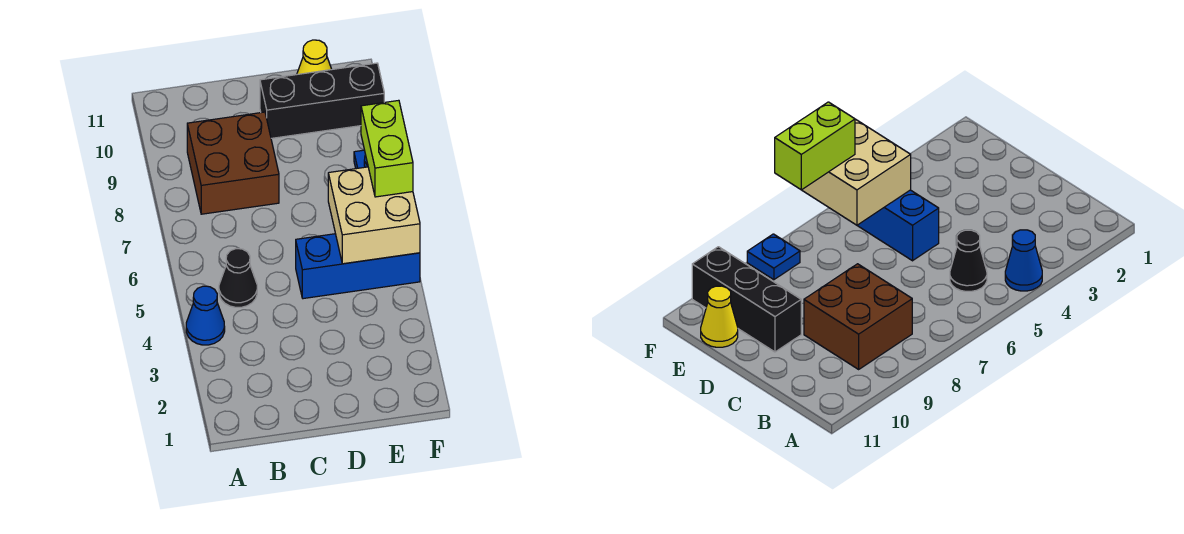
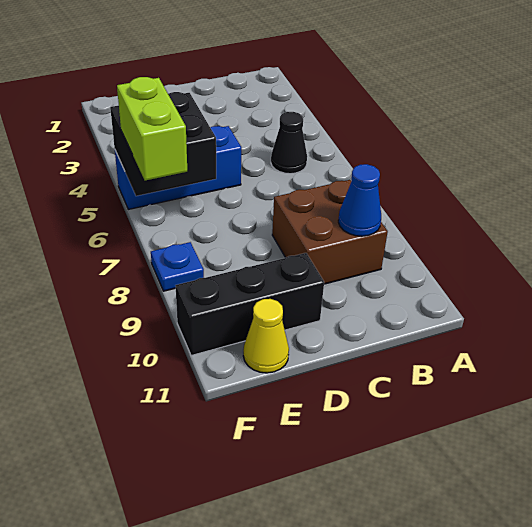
blue cone A4 level 1 -> blue cone B9 level 2
tan brick E5:F6 level 2 -> black brick E5:F6 level 2

